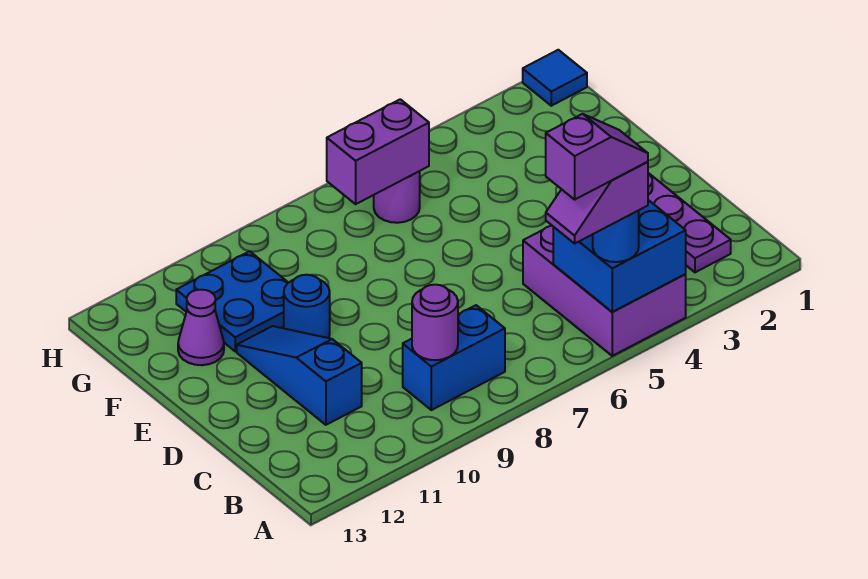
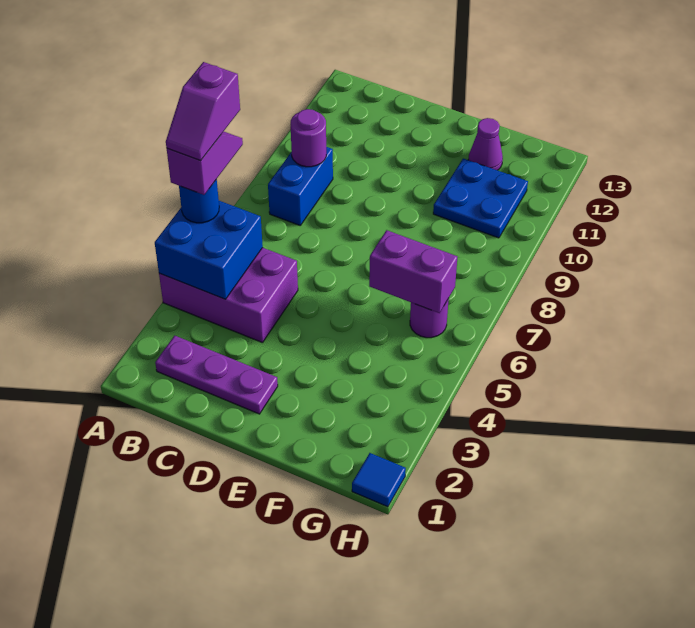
blue slope C11:E11 level 1 top C -> none
blue round brick E10 level 1 -> none
purple brick G6:G7 level 2 -> purple brick F6:G6 level 2

